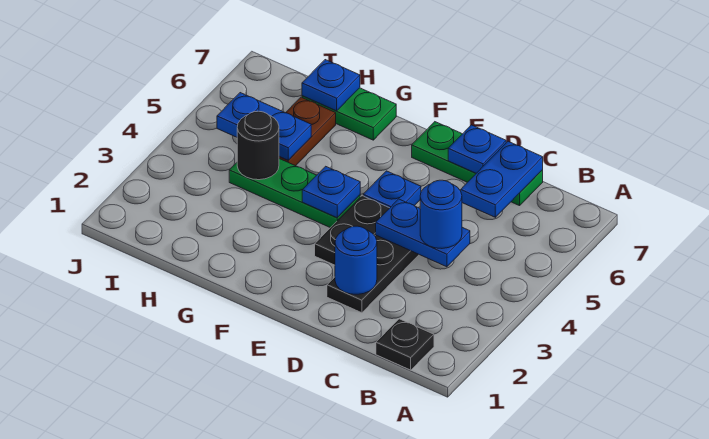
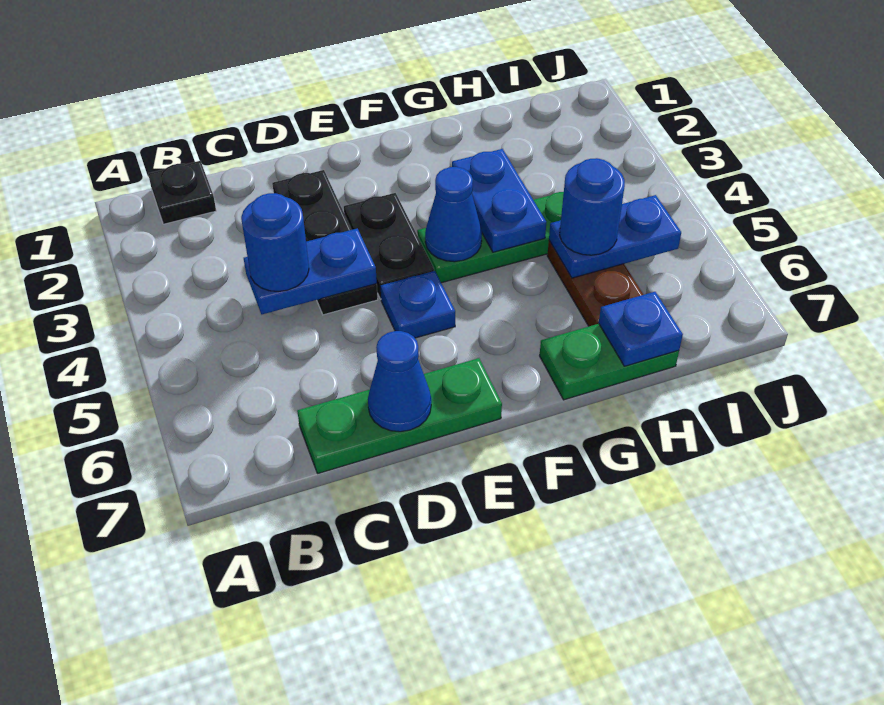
blue plate C6:C7 level 2 -> blue plate G3:G4 level 2
blue round brick D2 level 2 -> blue round brick H5 level 3
blue plate D7 level 2 -> blue cone D7 level 2
blue plate F4 level 2 -> blue cone F4 level 2
black round brick H4 level 2 -> none

